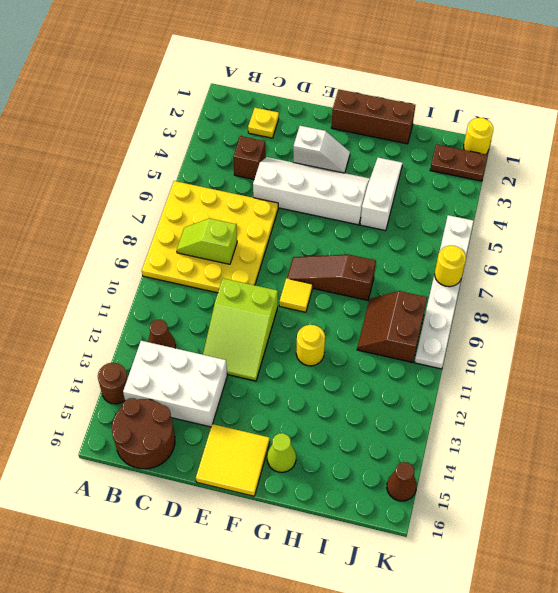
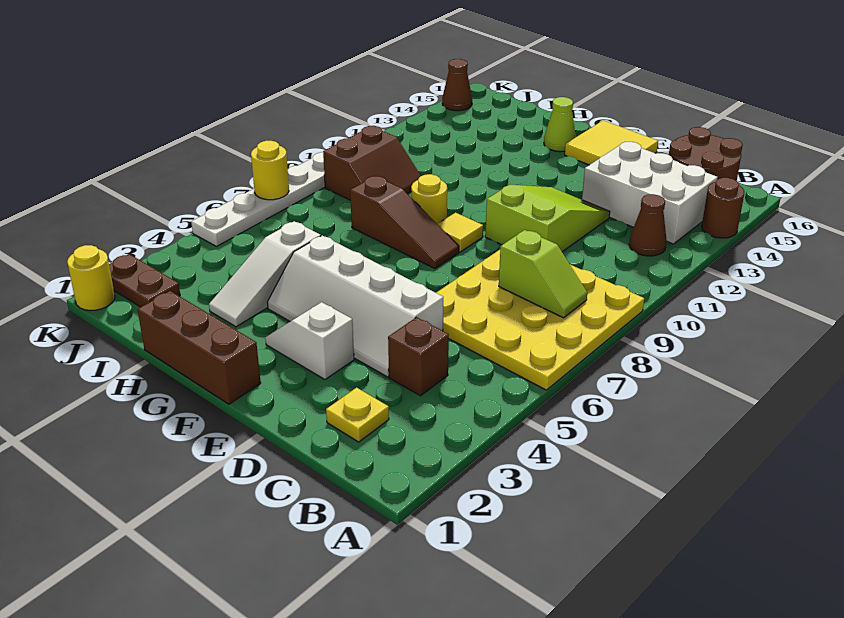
yellow round brick G11 level 1 -> yellow round brick G9 level 1

